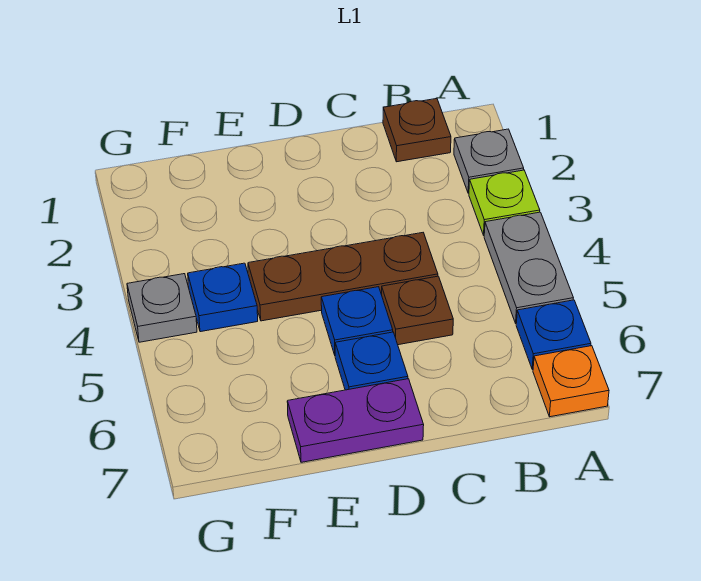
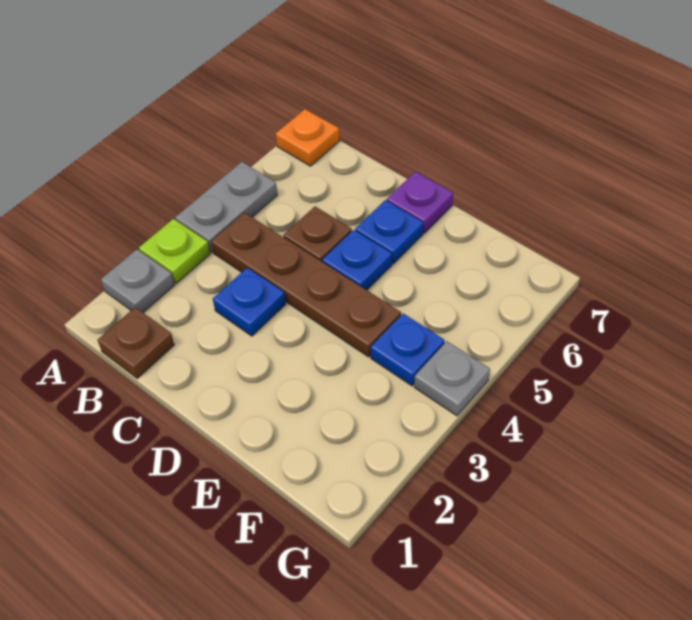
blue plate A6 level 1 -> blue plate C3 level 1
brown plate C4:E4 level 1 -> brown plate B4:E4 level 1
purple plate D7:E7 level 1 -> purple plate D7 level 1

